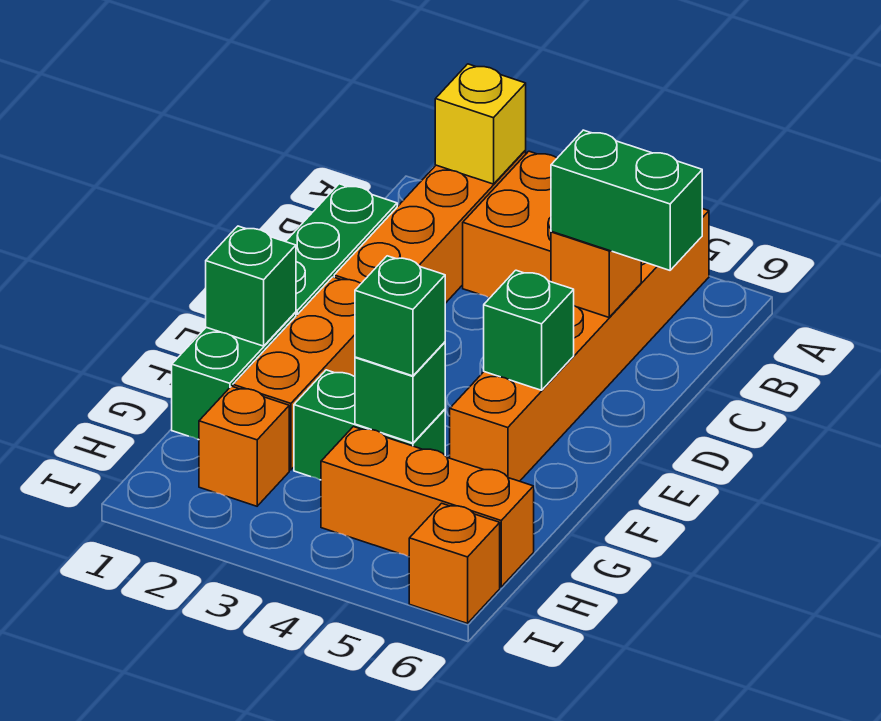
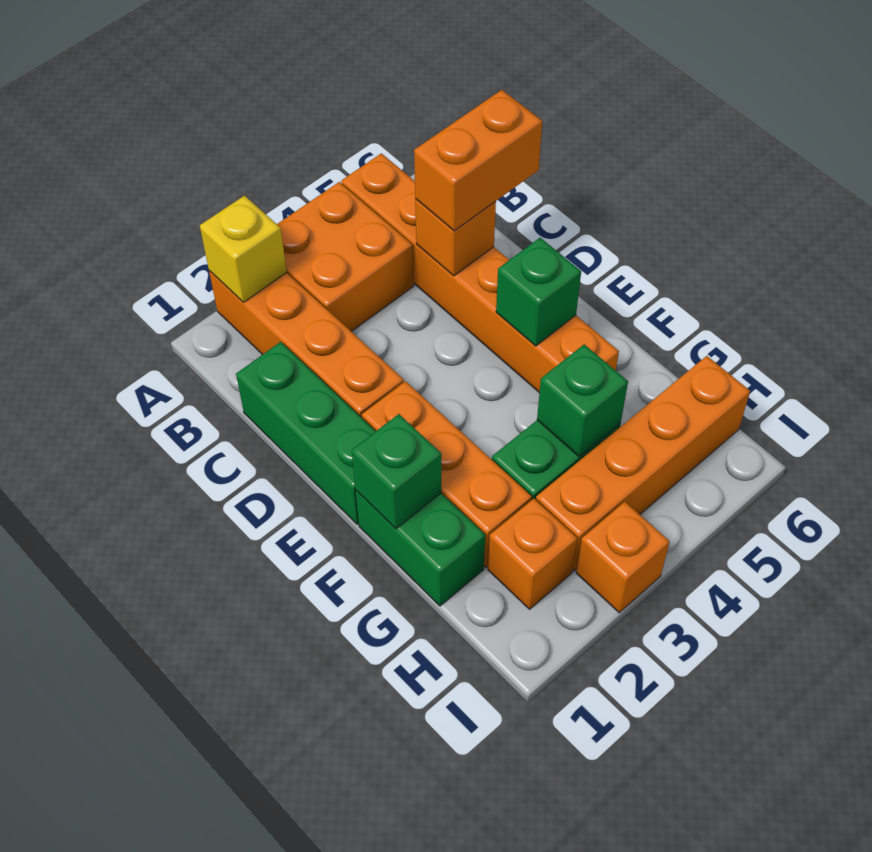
green brick C5:C6 level 3 -> orange brick C5:C6 level 3
green brick G4 level 3 -> none
orange brick H4:H6 level 1 -> orange brick H3:H6 level 1
orange brick I6 level 1 -> orange brick I3 level 1

